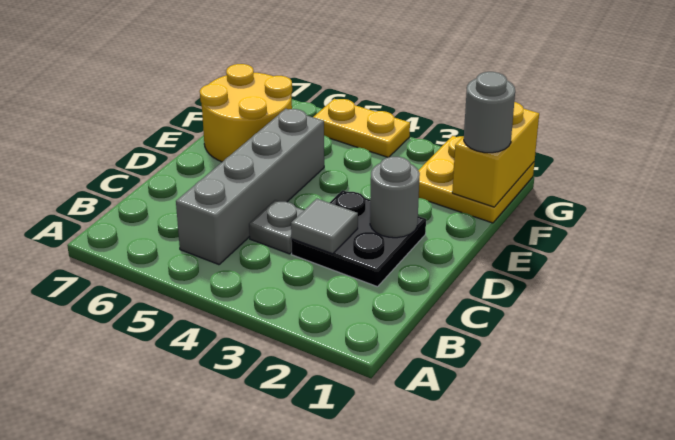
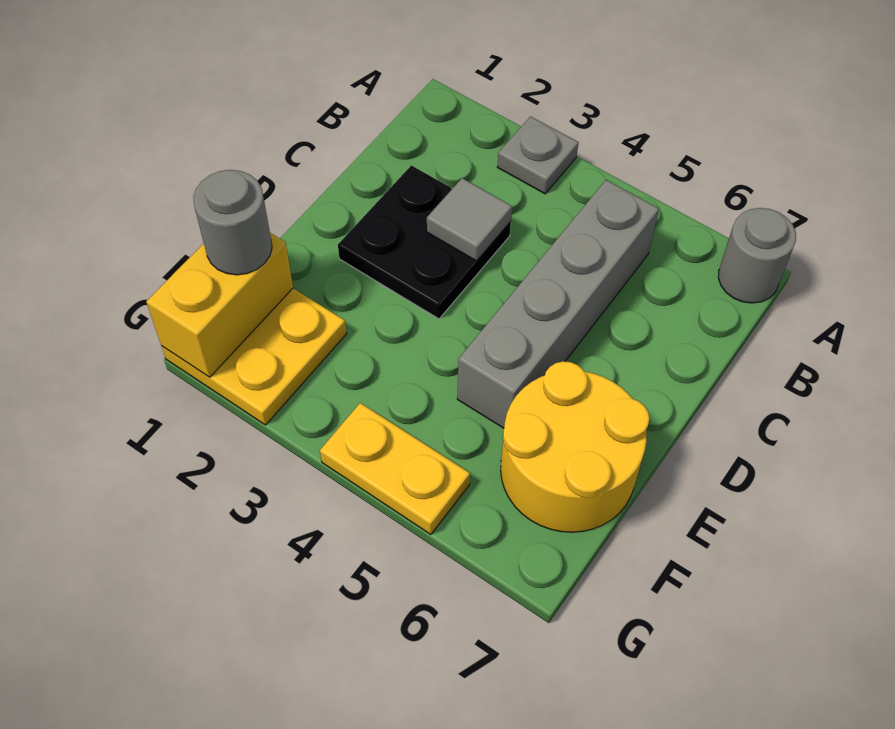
grey plate C4 level 1 -> grey plate A3 level 1
grey round brick D2 level 2 -> grey round brick A7 level 1

